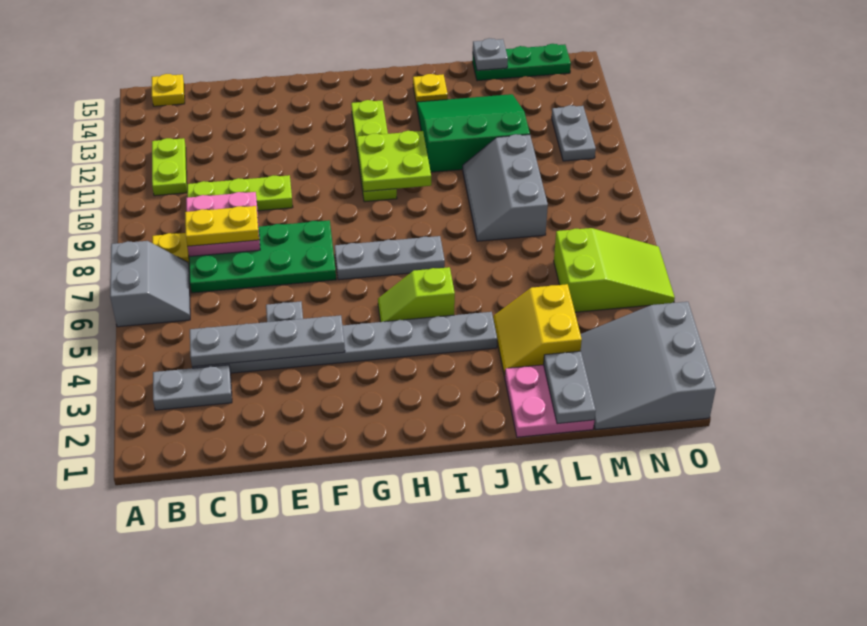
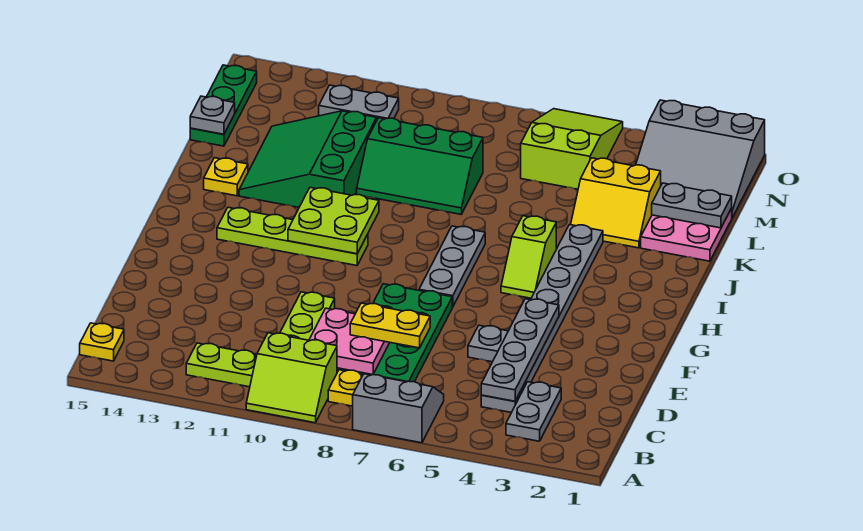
none -> lime slope A9:B10 level 1 top B
yellow plate C8:D8 level 3 -> yellow plate D7:D8 level 3
grey slope K8:L10 level 1 top L -> green slope K8:L10 level 1 top L

